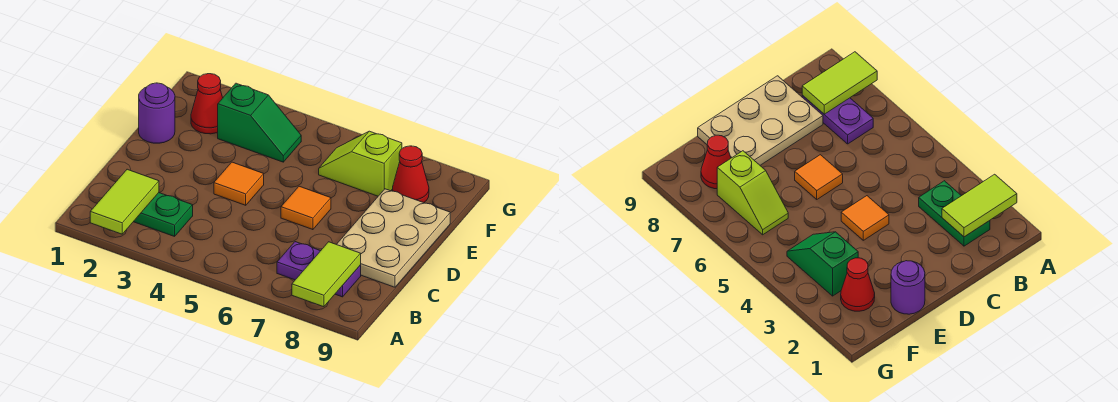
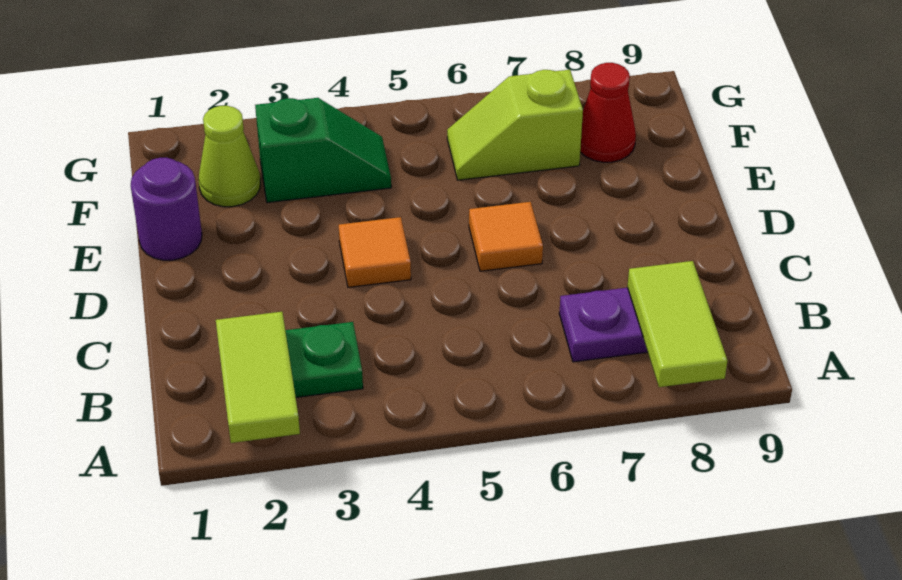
tan plate C8:E9 level 1 -> none
red cone F2 level 1 -> lime cone F2 level 1

